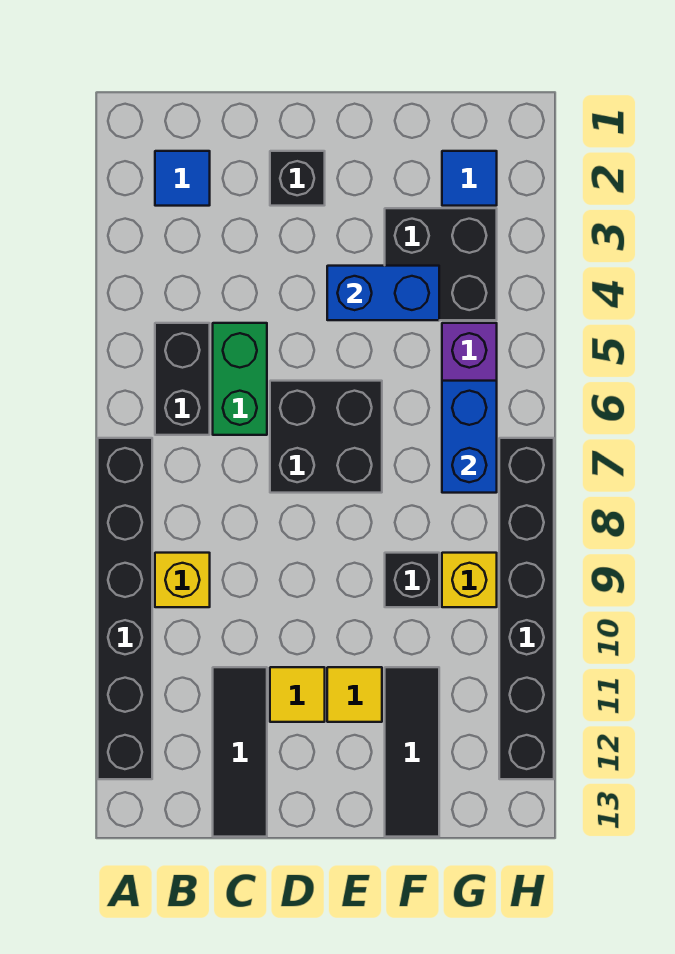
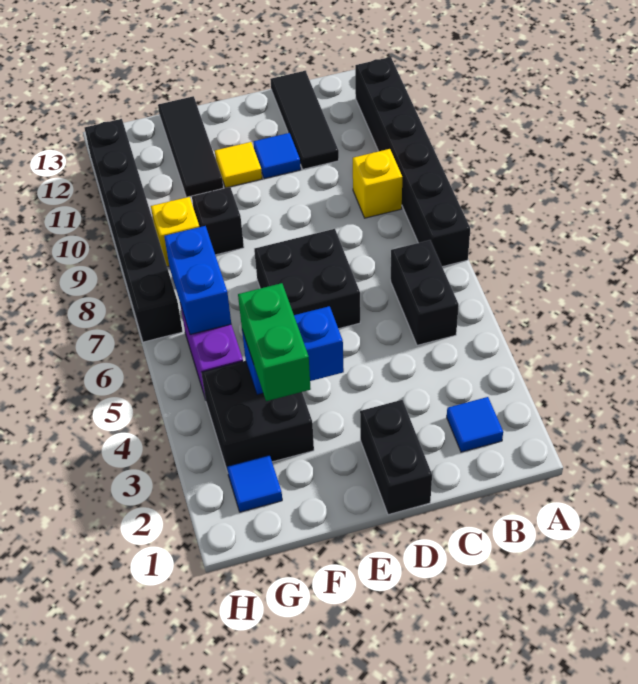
green brick C5:C6 level 1 -> green brick F3:F4 level 3
black brick D2 level 1 -> black brick D1:D2 level 1
yellow tile D11 level 1 -> blue tile D11 level 1

